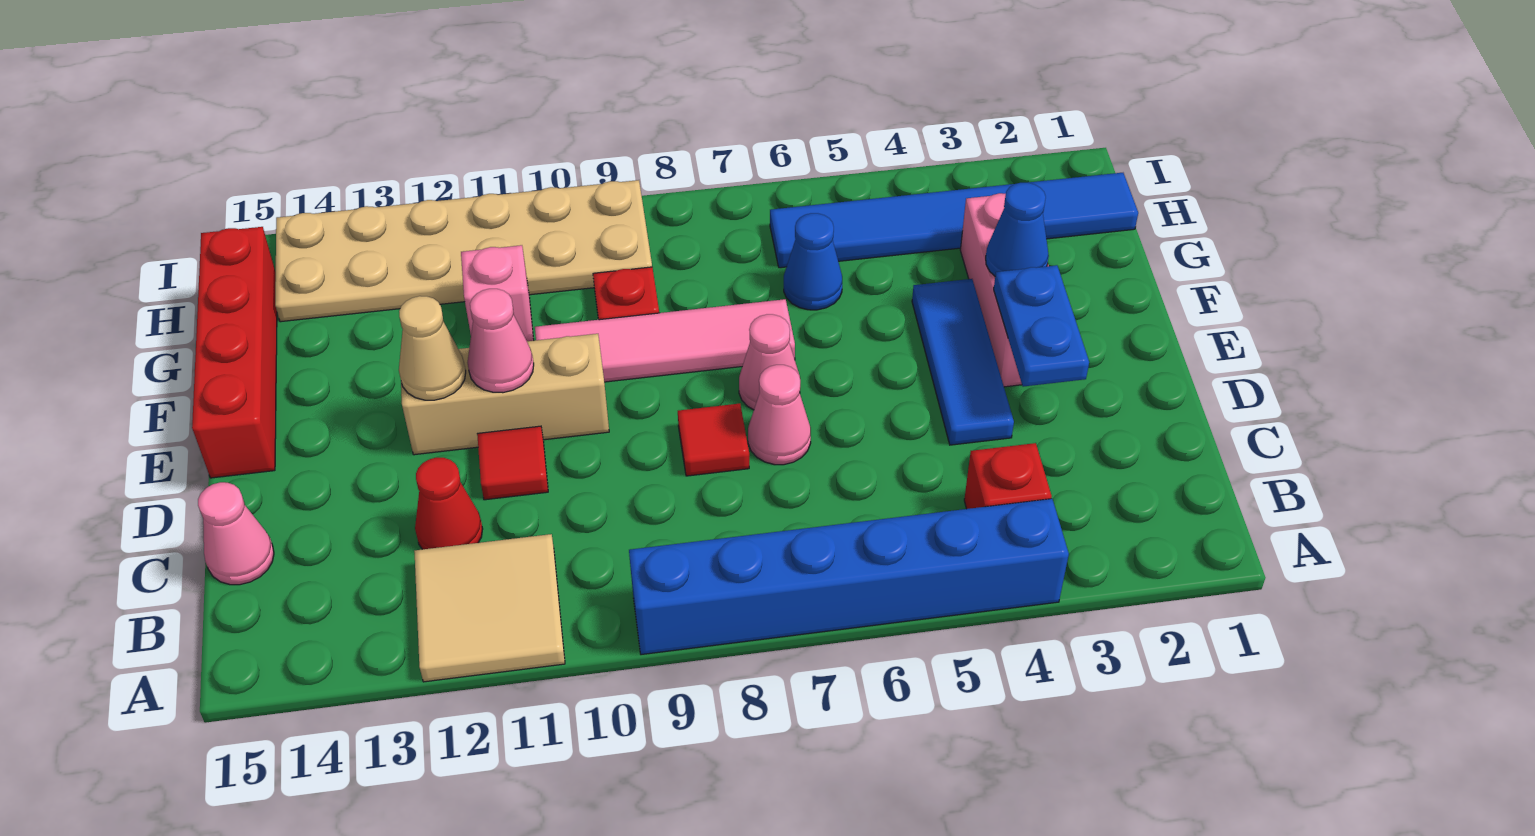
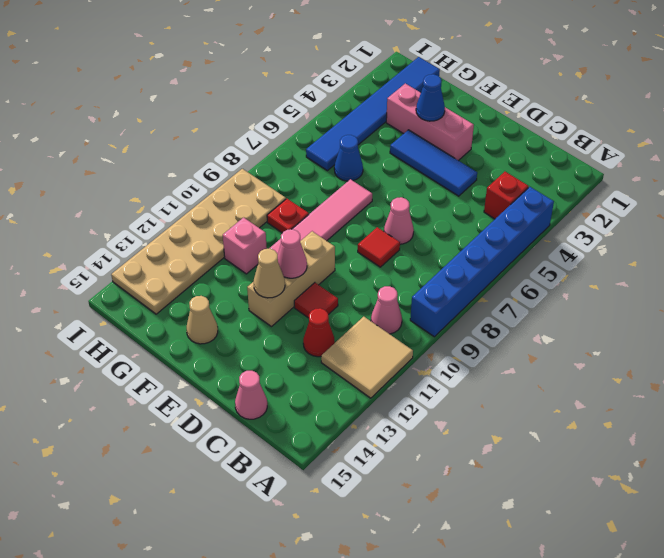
blue plate D3:E3 level 2 -> none
pink cone E7 level 1 -> pink cone B10 level 1
red brick E15:H15 level 1 -> none
none -> tan cone F14 level 1

